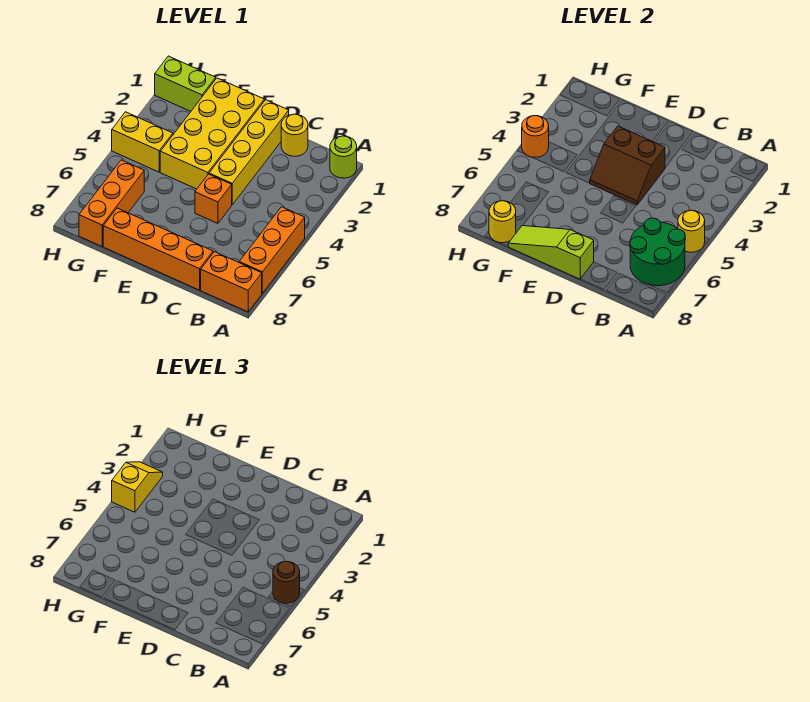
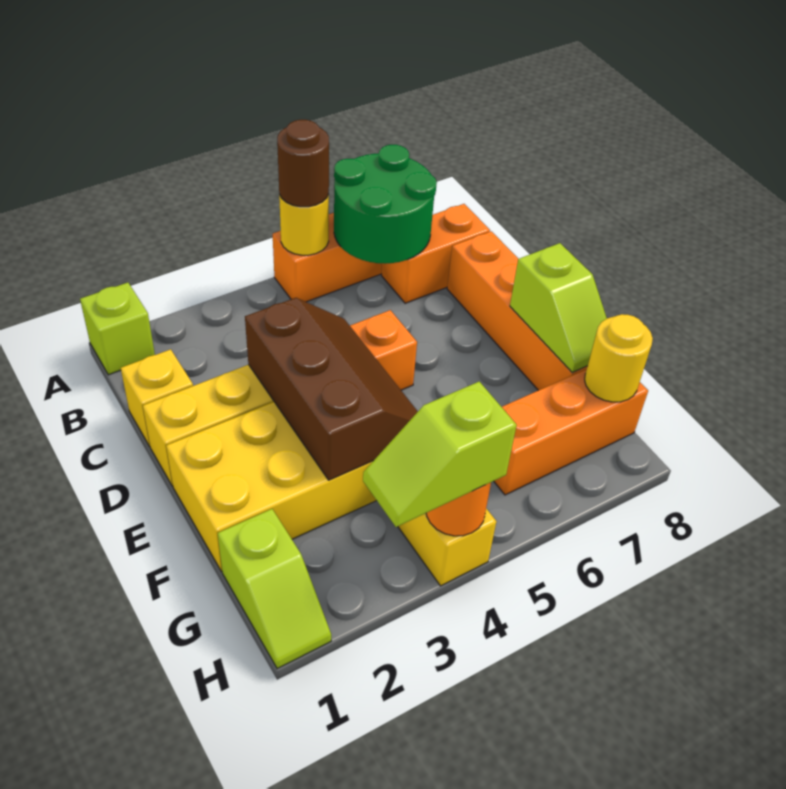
lime round brick A1 level 1 -> lime brick A1 level 1
orange brick A8:B8 level 1 -> orange brick B7:B8 level 1
yellow round brick C1 level 1 -> yellow brick C1 level 1
brown slope D3:E4 level 2 top 3 -> brown slope D3:F4 level 2 top 3
lime slope D8:F8 level 2 top D -> lime slope E8:F8 level 2 top E
lime brick G1:H1 level 1 -> lime slope G1:H1 level 1 top G
yellow slope H3:H4 level 3 top 4 -> lime slope H3:H4 level 3 top 4

